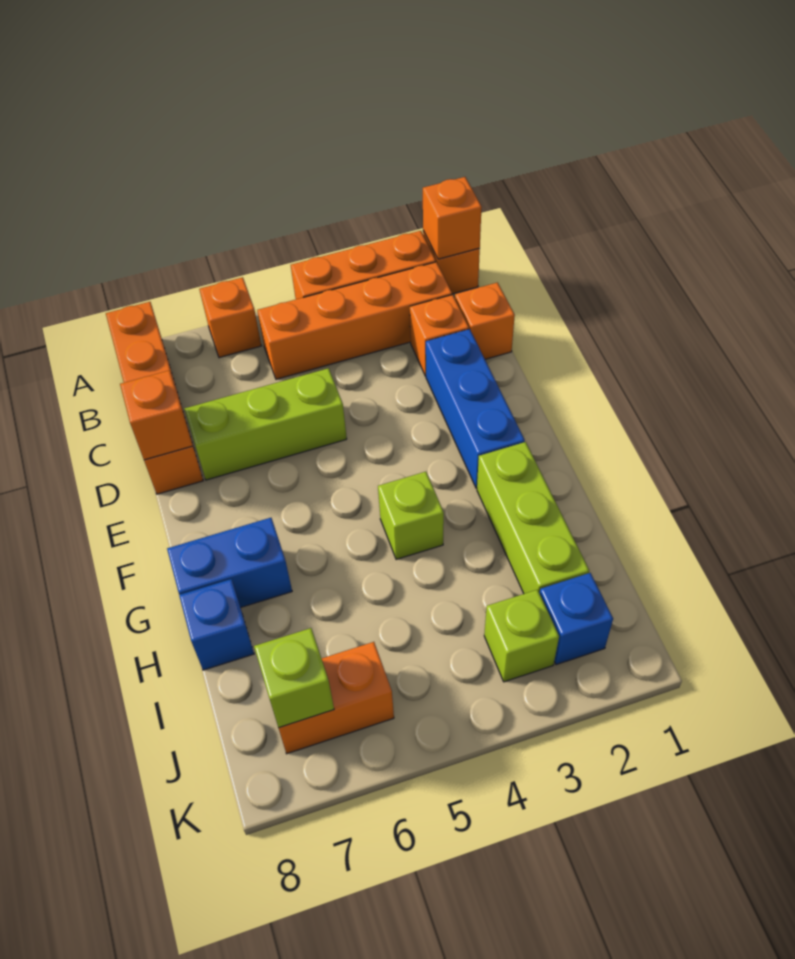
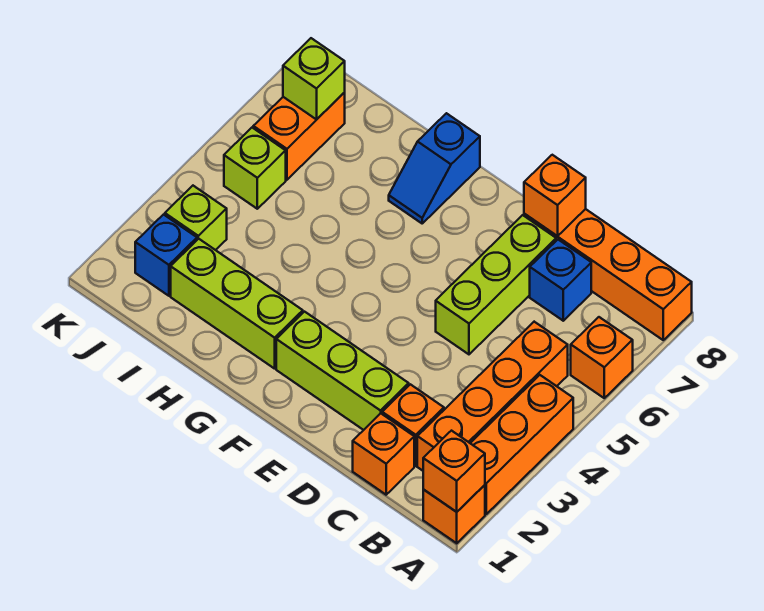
blue brick D2:F2 level 1 -> lime brick D2:F2 level 1
lime brick G4 level 1 -> lime brick J5 level 1
blue brick G7:G8 level 1 -> blue slope G7:G8 level 1 top 8
blue brick H8 level 1 -> blue brick C7 level 1

